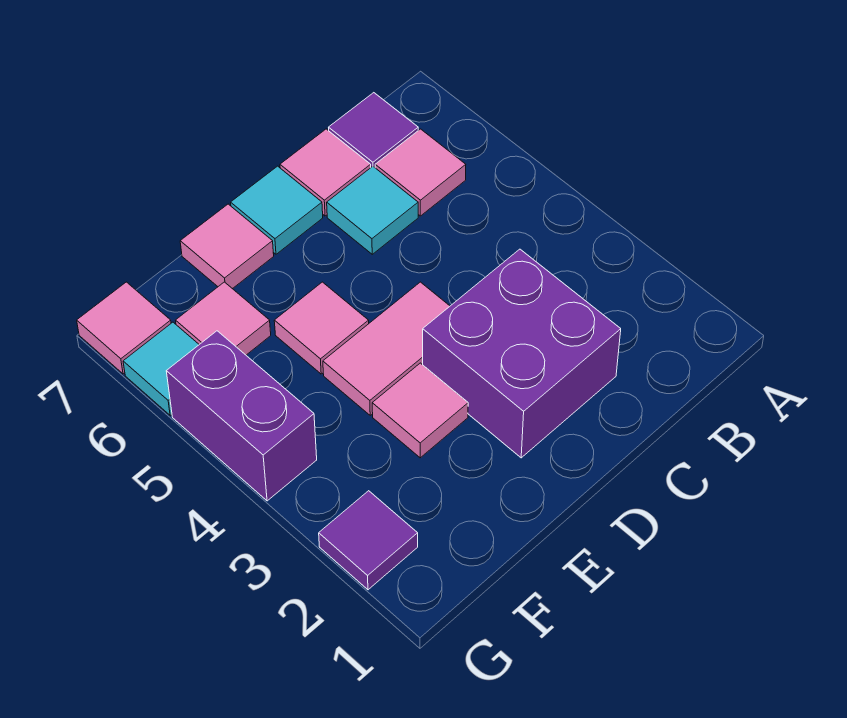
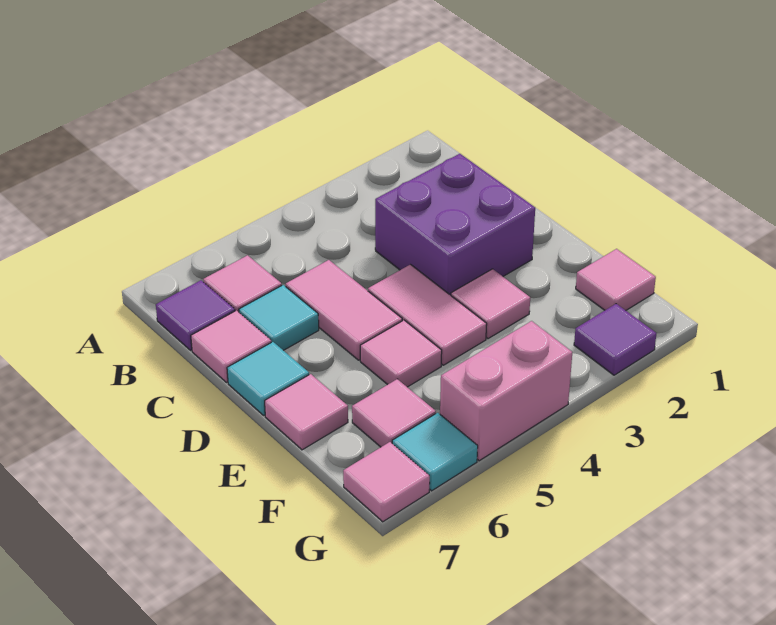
none -> pink tile C5:D5 level 1
none -> pink tile F1 level 1
purple brick G4:G5 level 1 -> pink brick G4:G5 level 1

